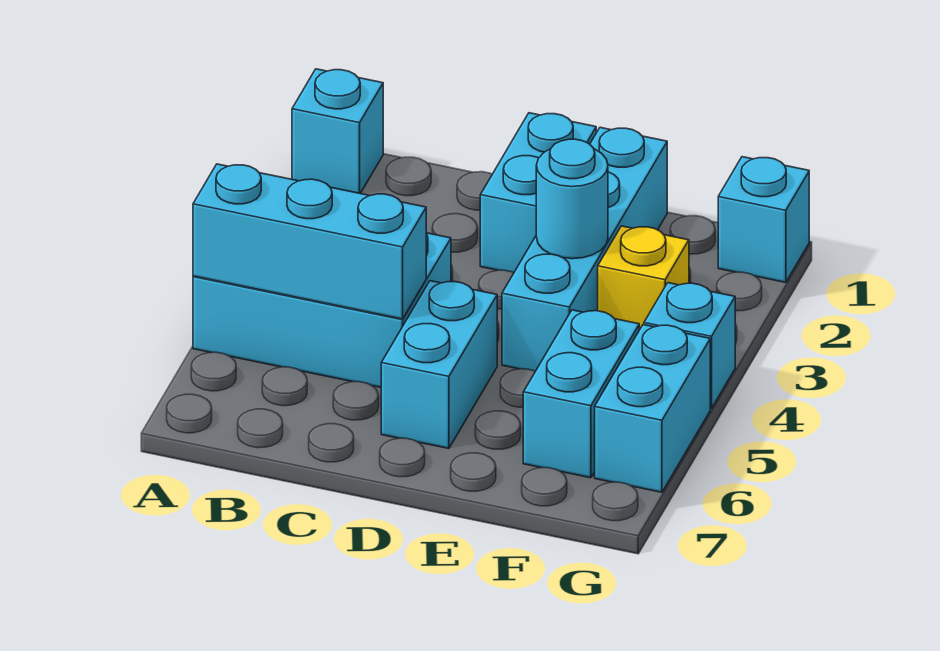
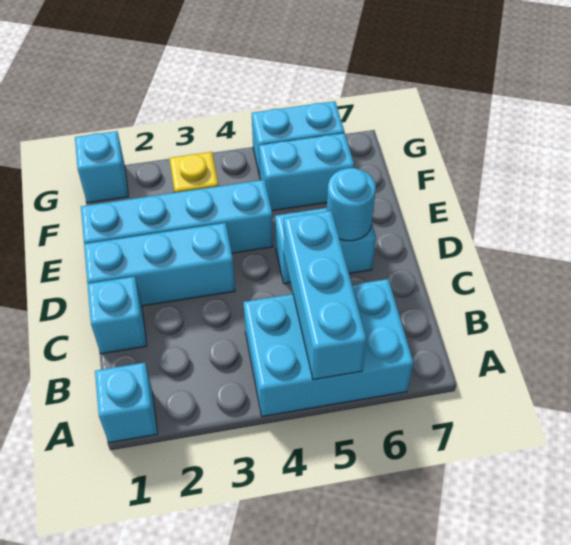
cyan brick A4:C5 level 1 -> cyan brick A4:B6 level 1
cyan brick D1:D2 level 1 -> cyan brick D1:D3 level 1
cyan round brick E3 level 2 -> cyan round brick D6 level 2
cyan brick G4 level 1 -> cyan brick C1 level 1

